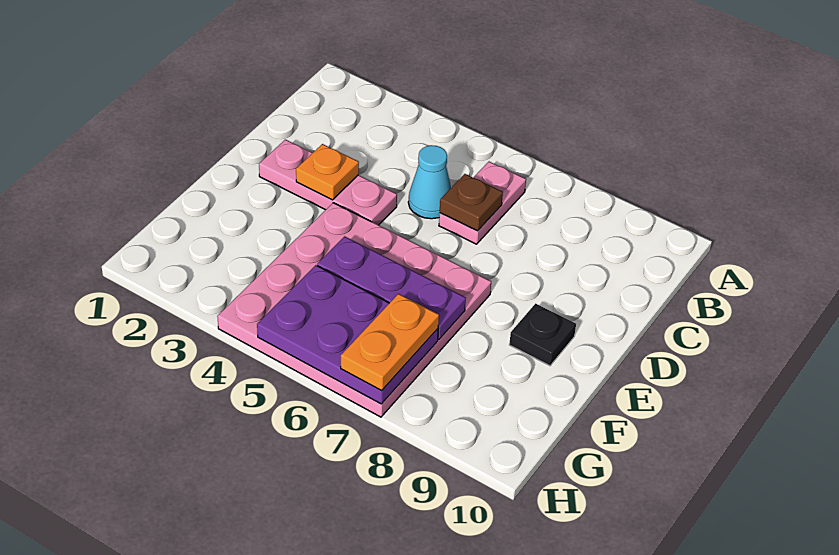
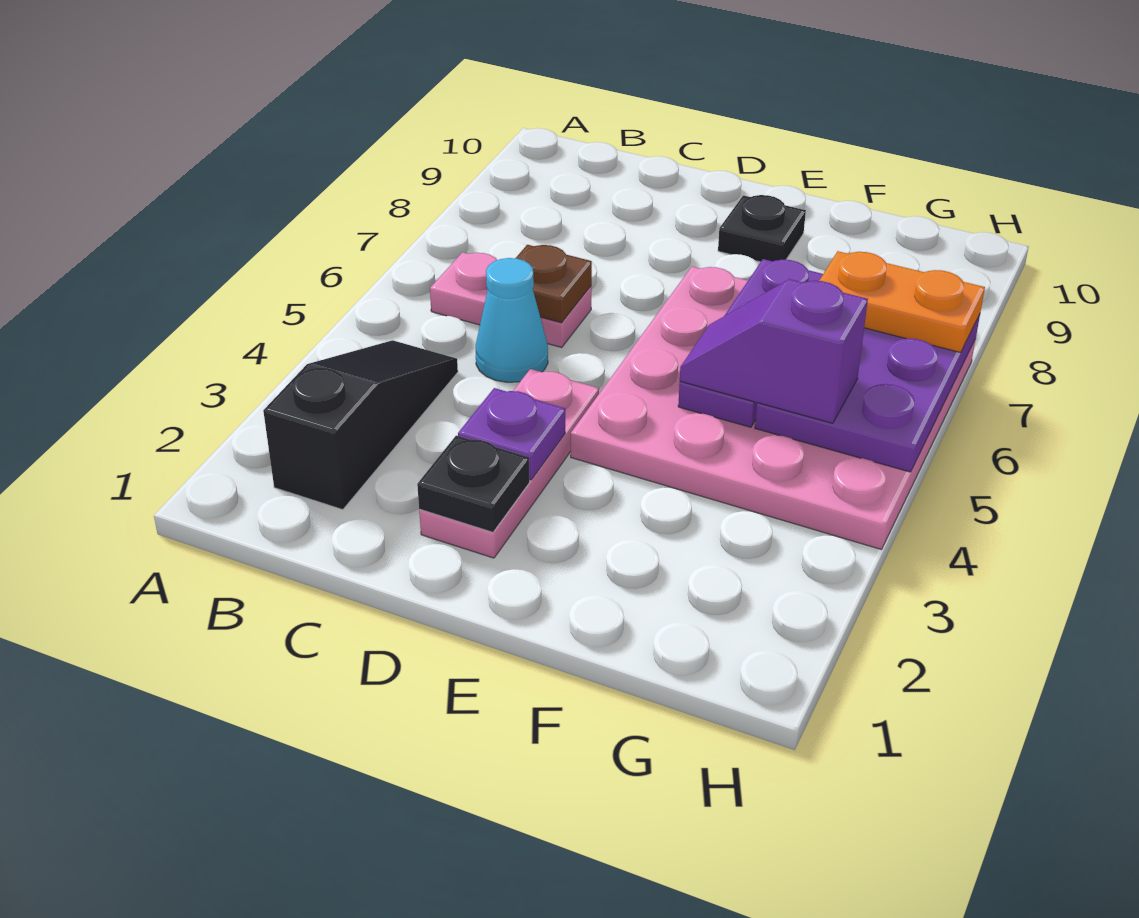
none -> black slope B2:B4 level 1 top 2
none -> black plate D2 level 2
orange plate D3 level 2 -> purple plate D3 level 2
none -> purple slope F5:G5 level 3 top G

